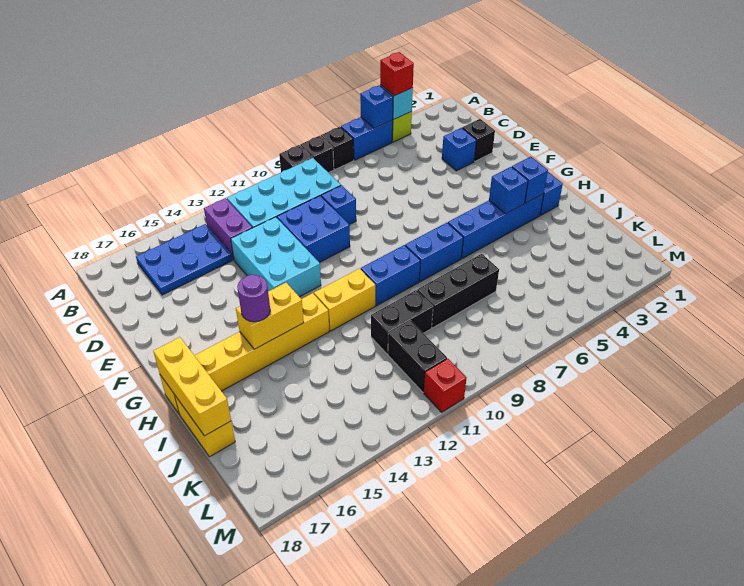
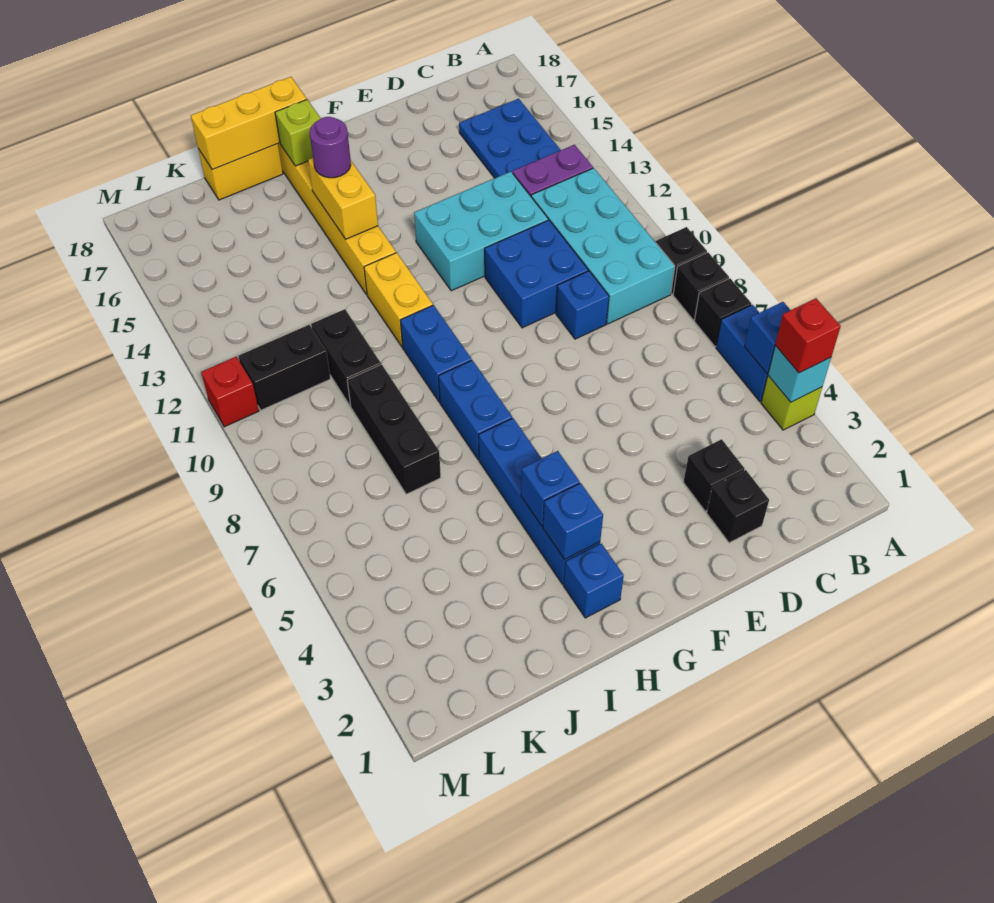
blue brick D3 level 1 -> black brick D3 level 1
none -> lime brick H17 level 2

